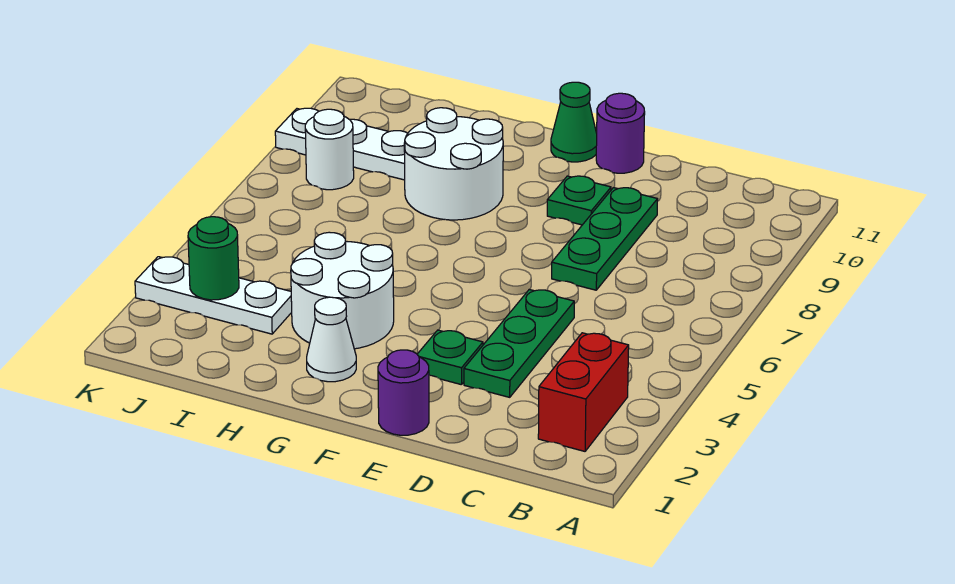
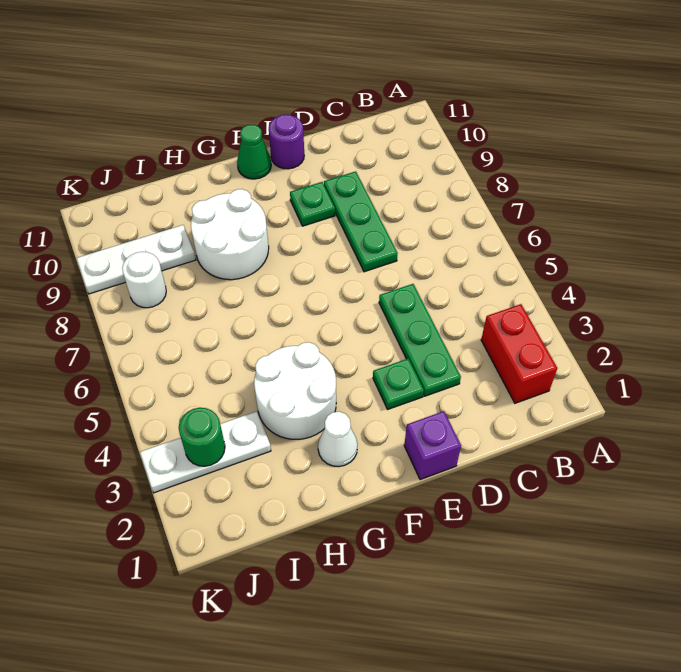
purple round brick E1 level 1 -> purple brick E1 level 1

